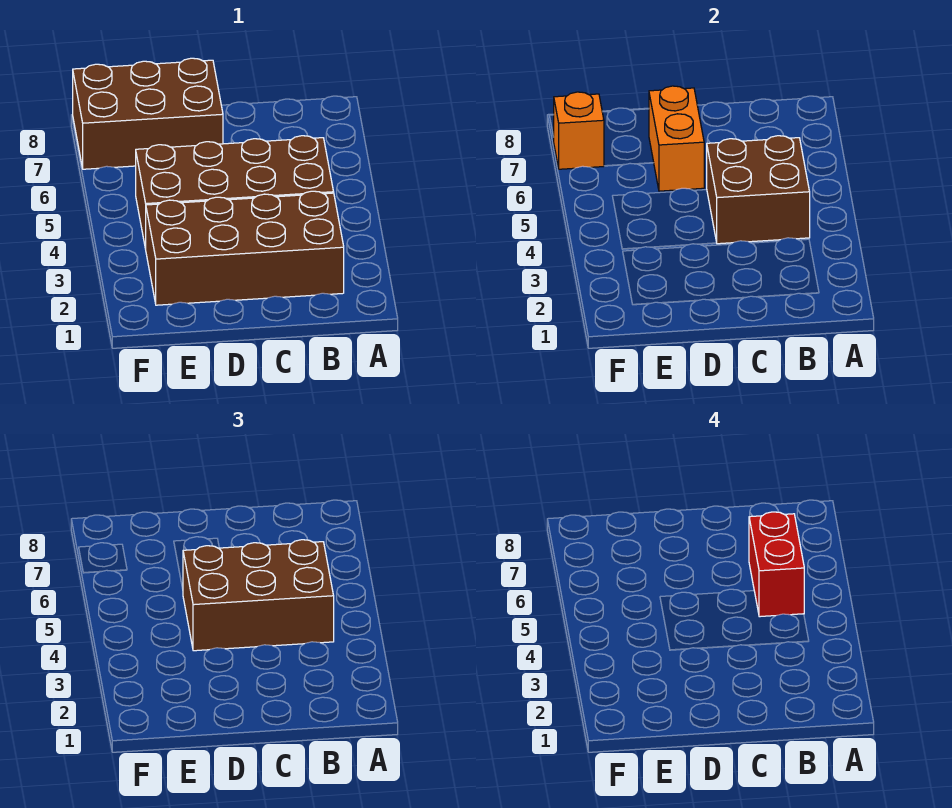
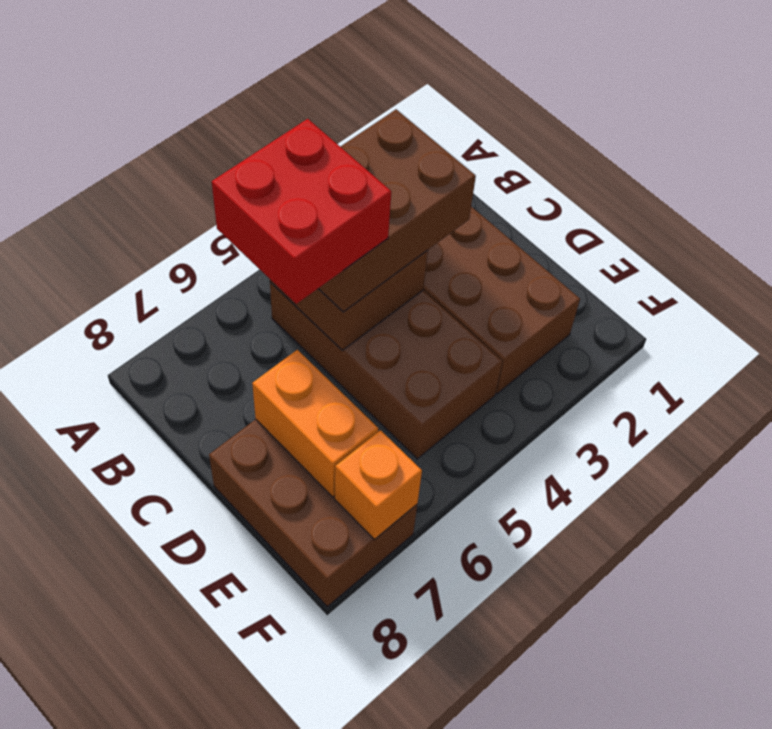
brown brick B4:D5 level 3 -> brown brick B3:C5 level 3
red brick B5:B6 level 4 -> red brick B5:C6 level 4
orange brick D6:D7 level 2 -> orange brick D7:E7 level 2

